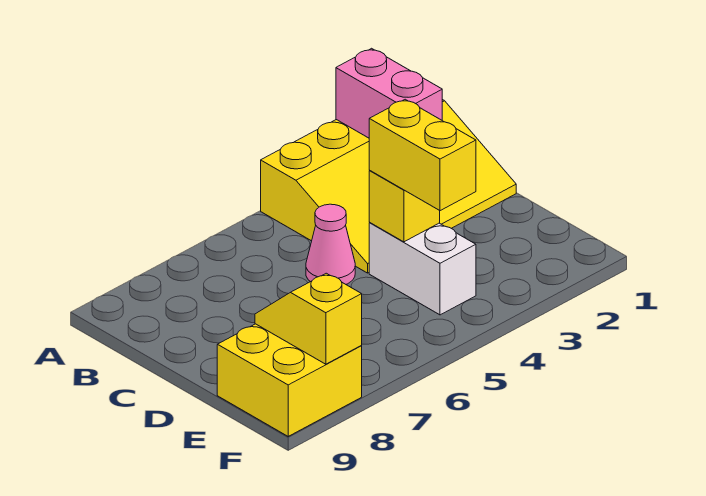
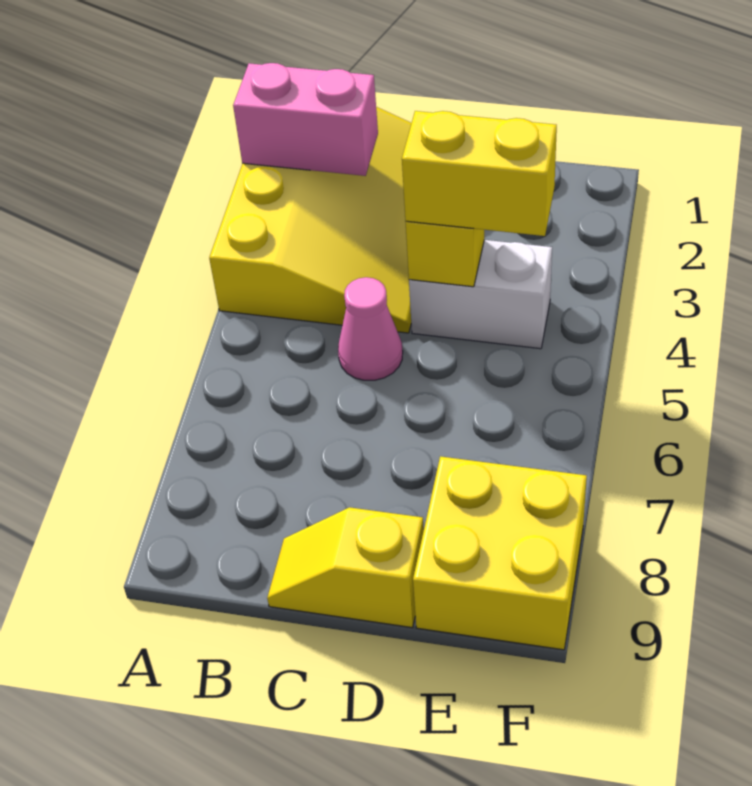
yellow slope E8:F8 level 2 top F -> yellow slope C9:D9 level 1 top D

